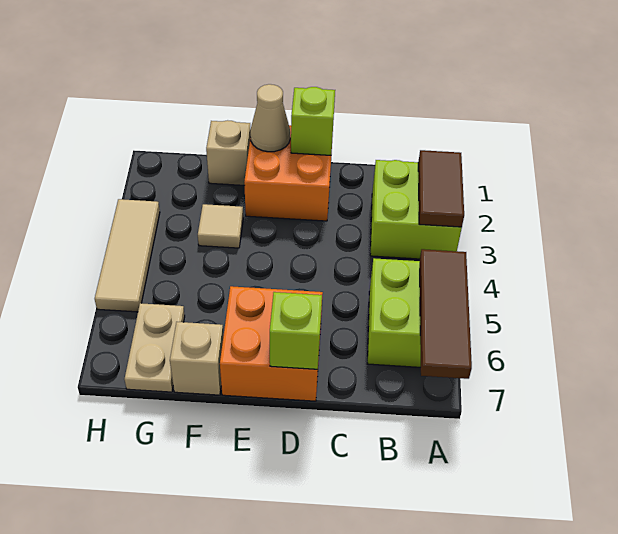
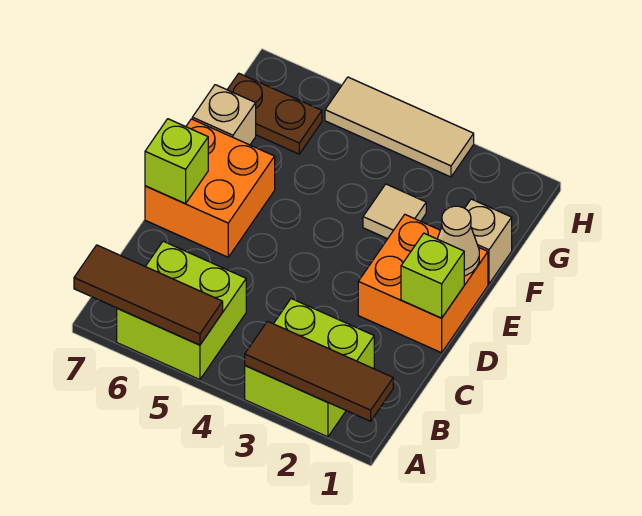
brown tile A2:A3 level 2 -> brown tile A1:A3 level 2
tan plate G6:G7 level 1 -> brown plate G6:G7 level 1

